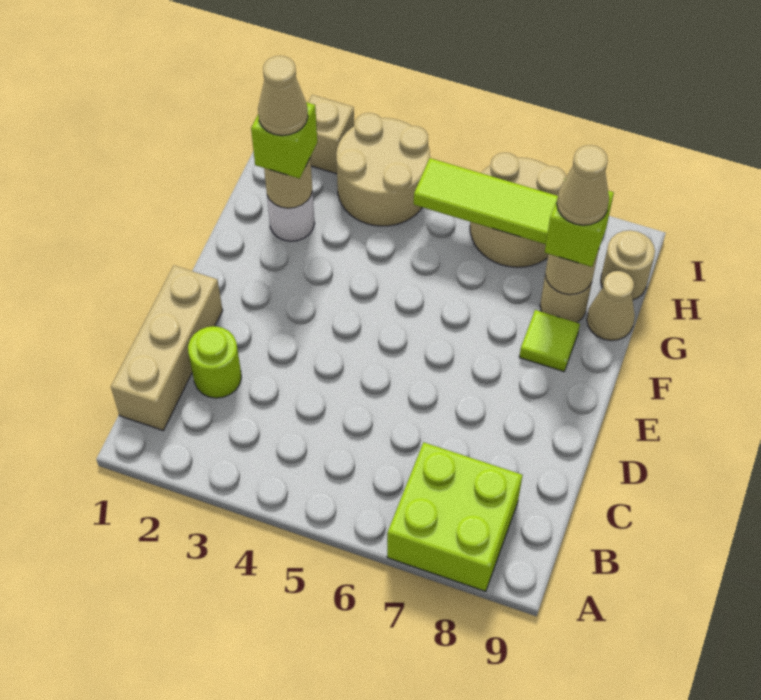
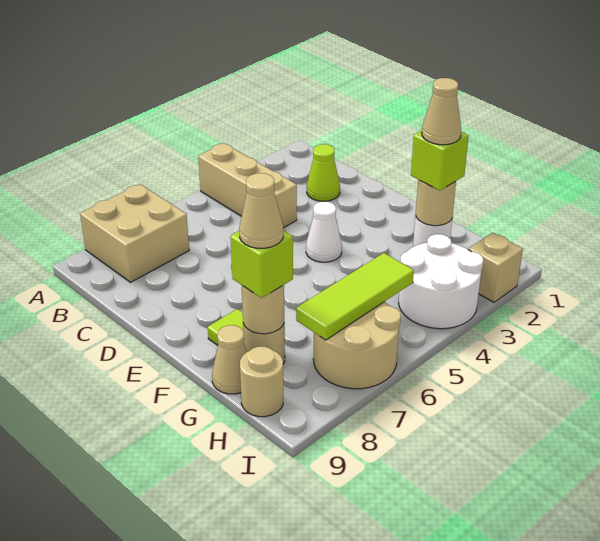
lime brick A7:B8 level 1 -> tan brick A7:B8 level 1
tan brick B1:D1 level 1 -> tan brick A4:C4 level 1
lime round brick C2 level 1 -> lime cone C2 level 1
none -> white cone E4 level 1
tan round brick H3:I4 level 1 -> white round brick H3:I4 level 1

